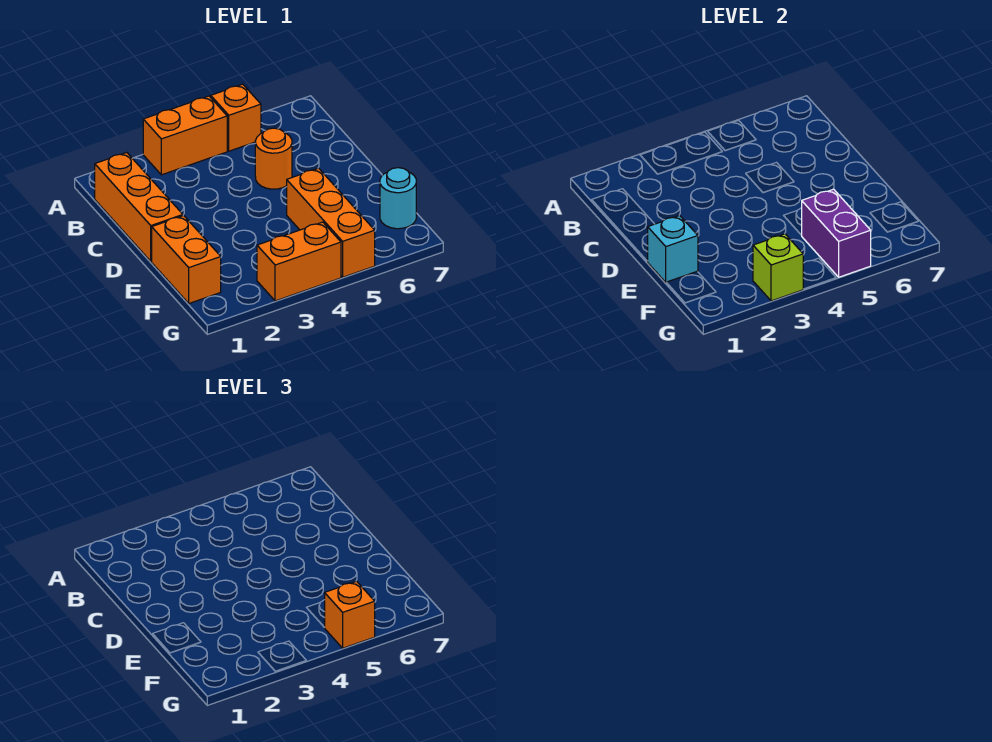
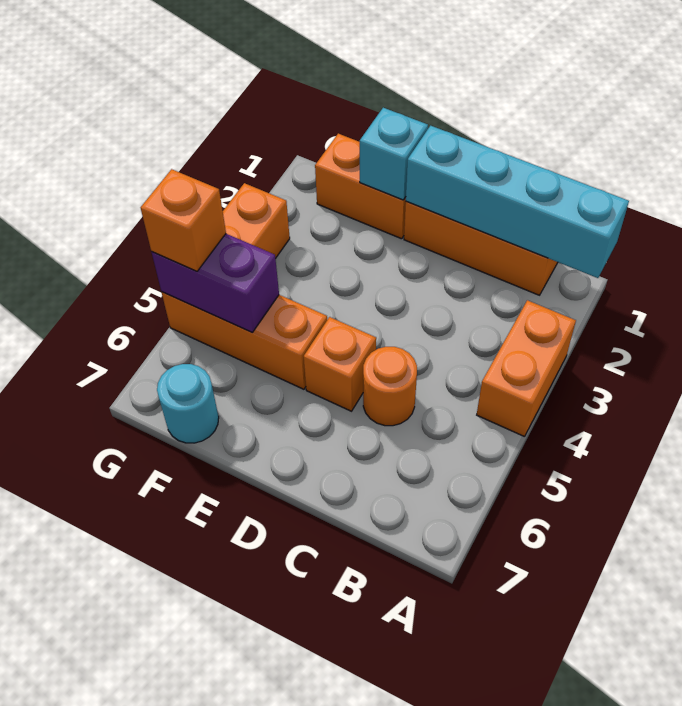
none -> cyan brick A1:D1 level 2
orange brick A5 level 1 -> orange brick D5 level 1
lime brick G3 level 2 -> none

